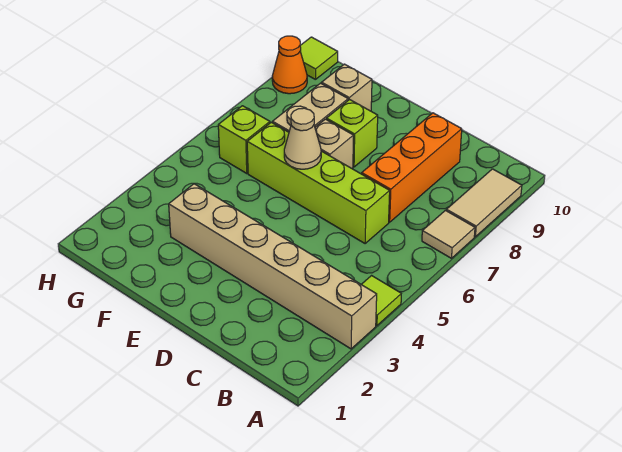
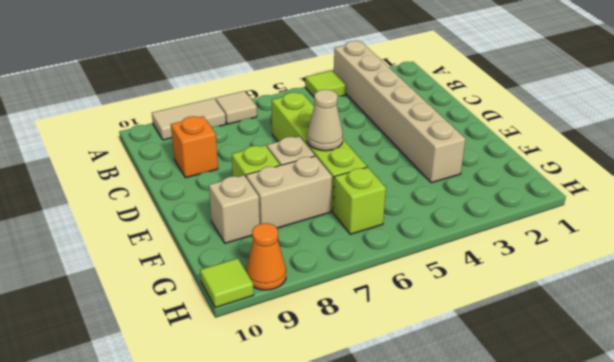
orange brick C7:C9 level 1 -> orange brick C9 level 1

